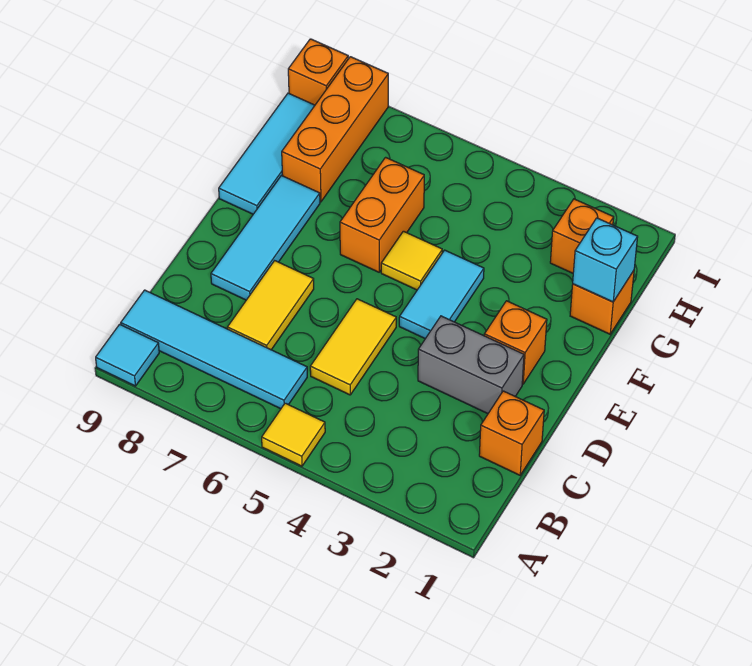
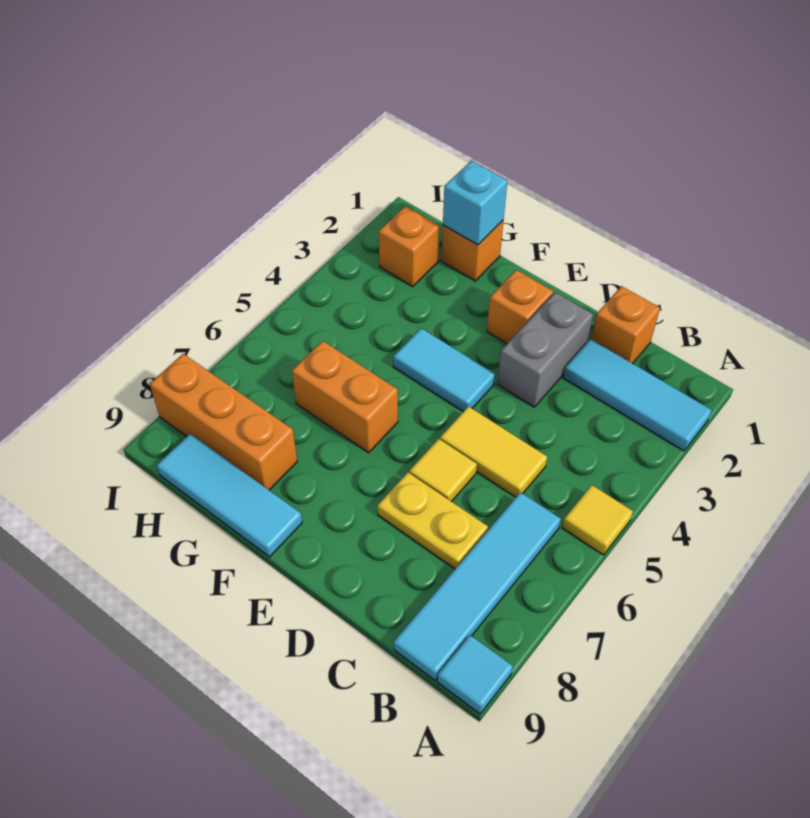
yellow tile C7:D7 level 1 -> yellow plate C7:D7 level 1
cyan tile D8:F8 level 1 -> cyan tile A2:C2 level 1
yellow tile F5 level 1 -> yellow tile D6 level 1
orange brick I9 level 1 -> none

